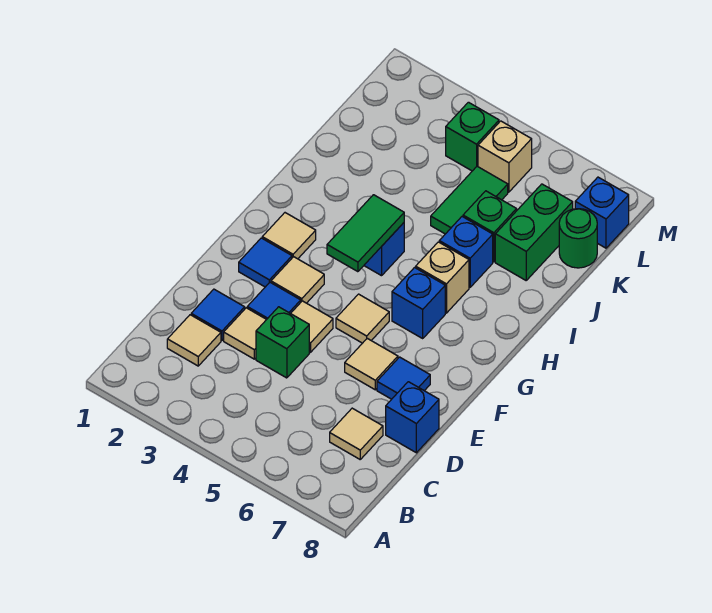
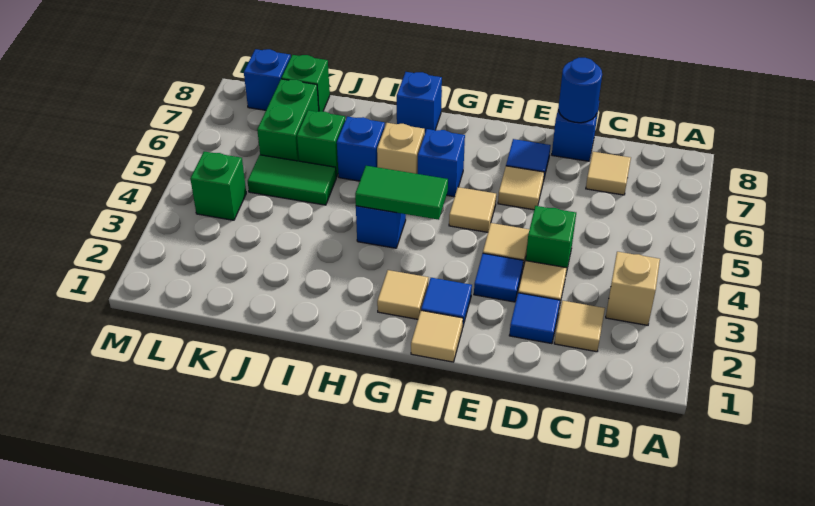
none -> blue round brick D8 level 2
tan tile F3 level 1 -> tan tile F1 level 1
none -> blue brick H8 level 1
green brick J7:K7 level 1 -> green brick K6:K7 level 1
green round brick K8 level 1 -> green brick K8 level 1
tan brick L5 level 1 -> tan brick B3 level 1

